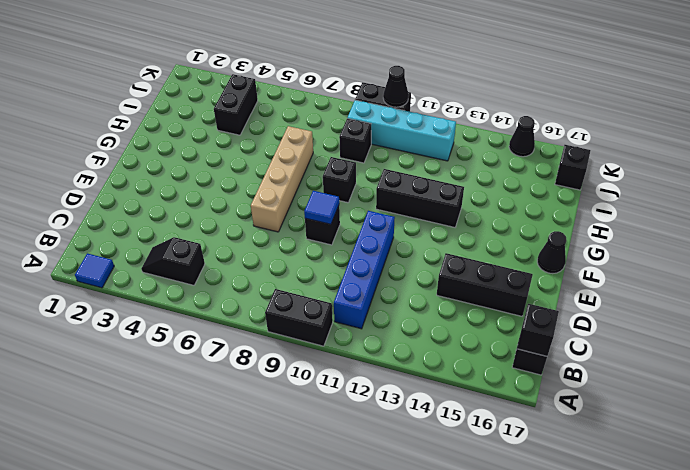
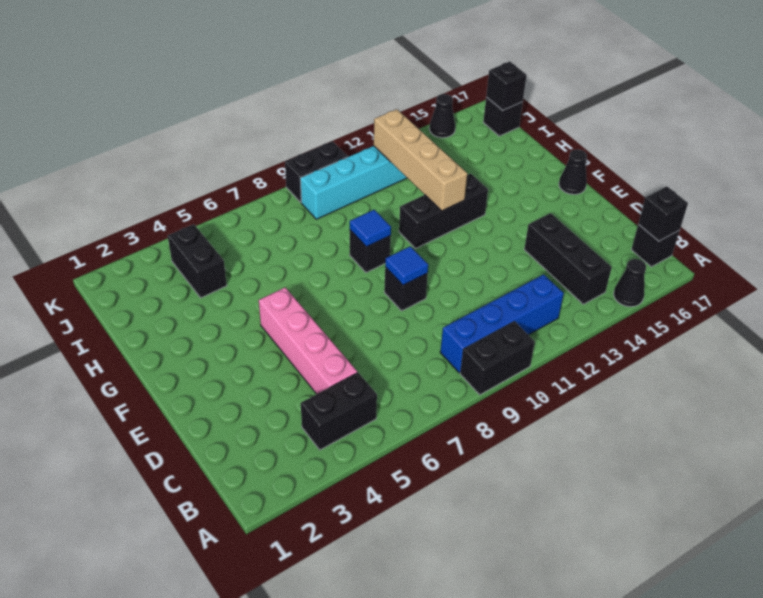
blue tile A2 level 1 -> blue tile G9 level 2
black slope B4:B5 level 1 top 5 -> black brick B4:B5 level 1
blue brick B11:E11 level 1 -> blue brick B9:B12 level 1
none -> pink brick C5:F5 level 1
black brick D14:D16 level 1 -> black brick B14:D14 level 1
tan brick E7:H7 level 1 -> tan brick G12:J12 level 2
black brick I9 level 1 -> black brick J17 level 2
black cone K10 level 2 -> black cone A15 level 1

